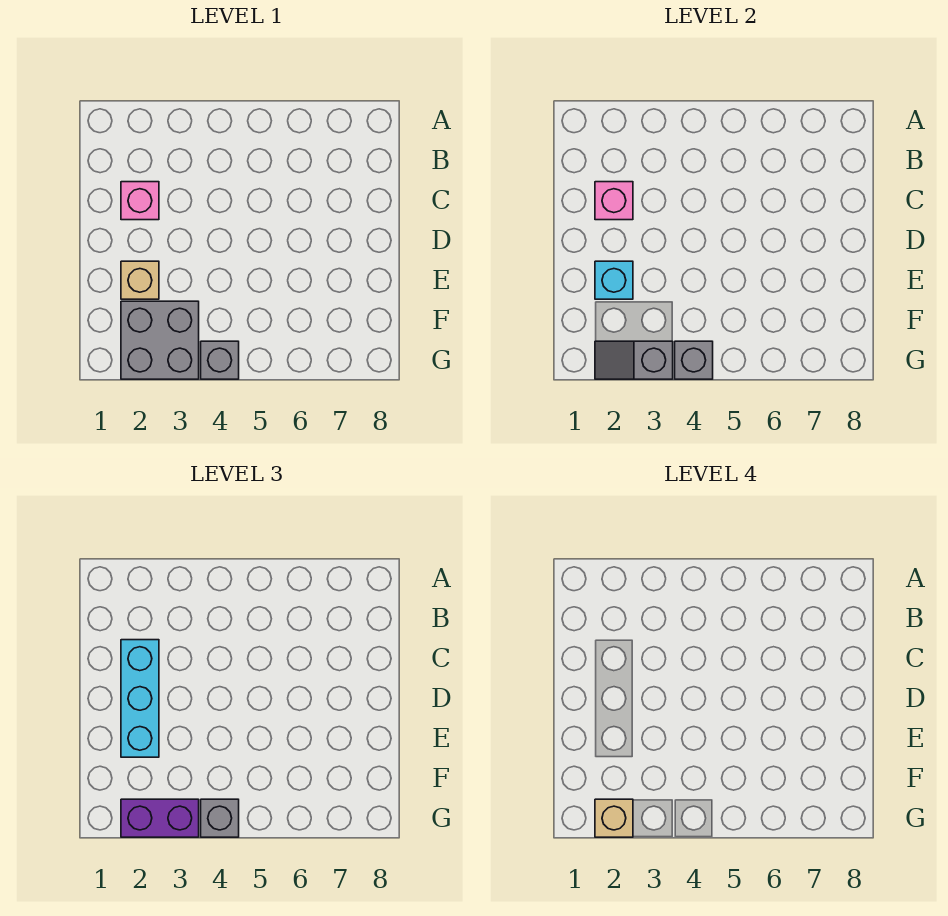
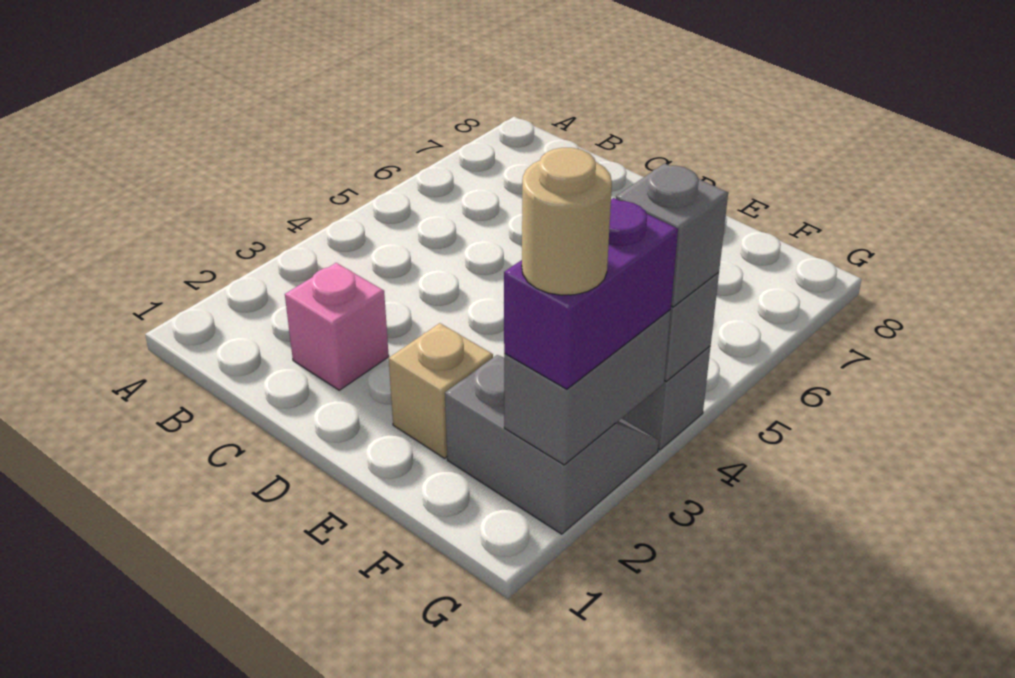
pink brick C2 level 2 -> none
cyan brick C2:E2 level 3 -> none
cyan brick E2 level 2 -> none
grey brick F2:G3 level 1 -> grey slope F2:G3 level 1 top 2
grey slope G2:G3 level 2 top 3 -> grey brick G2:G3 level 2
tan brick G2 level 4 -> tan round brick G2 level 4

